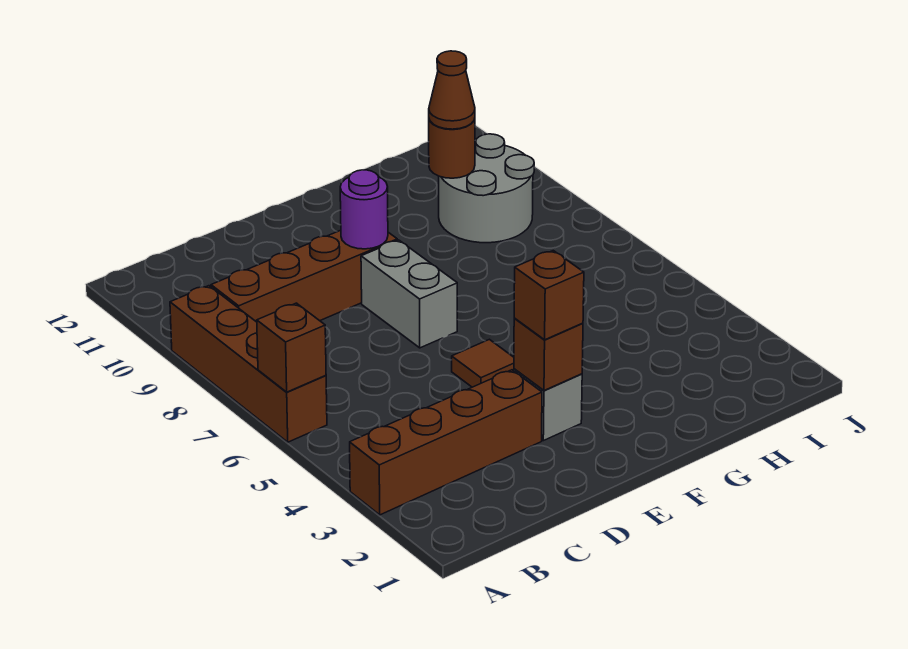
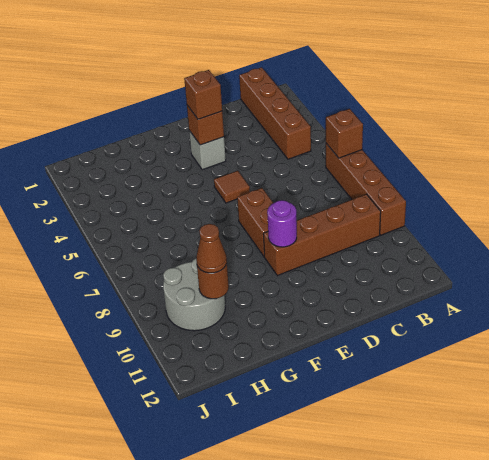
brown brick A3:D3 level 1 -> brown brick B1:B4 level 1
grey brick E7:E8 level 1 -> brown brick E7:E8 level 1

